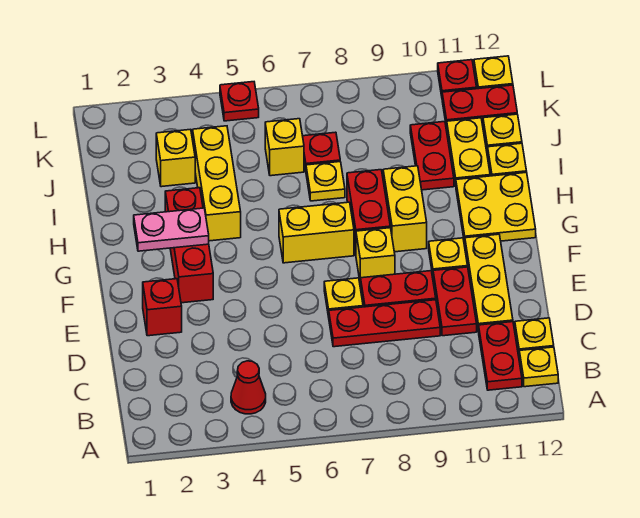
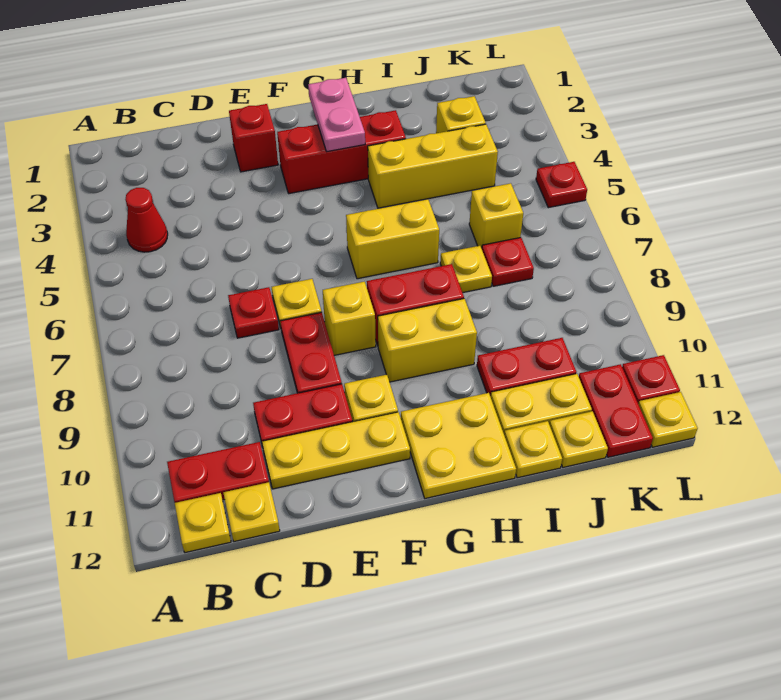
red plate D7:D9 level 1 -> red plate D7 level 1
yellow brick G6:G7 level 1 -> yellow brick G6:H6 level 1

